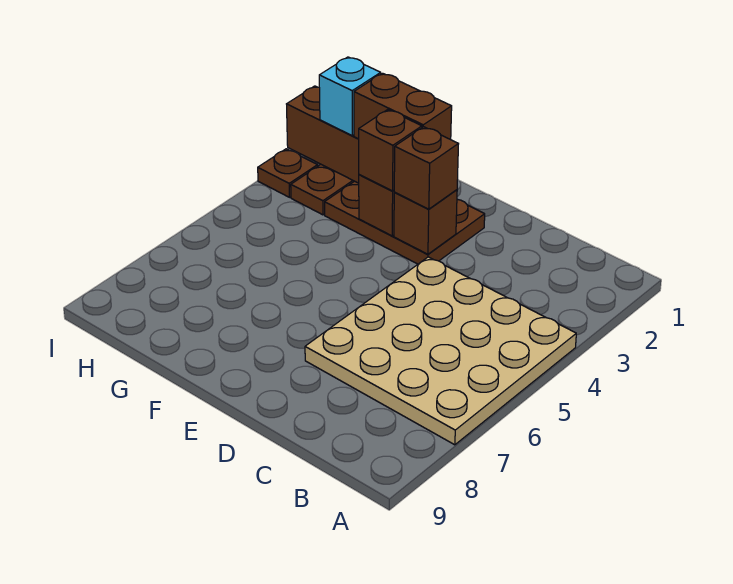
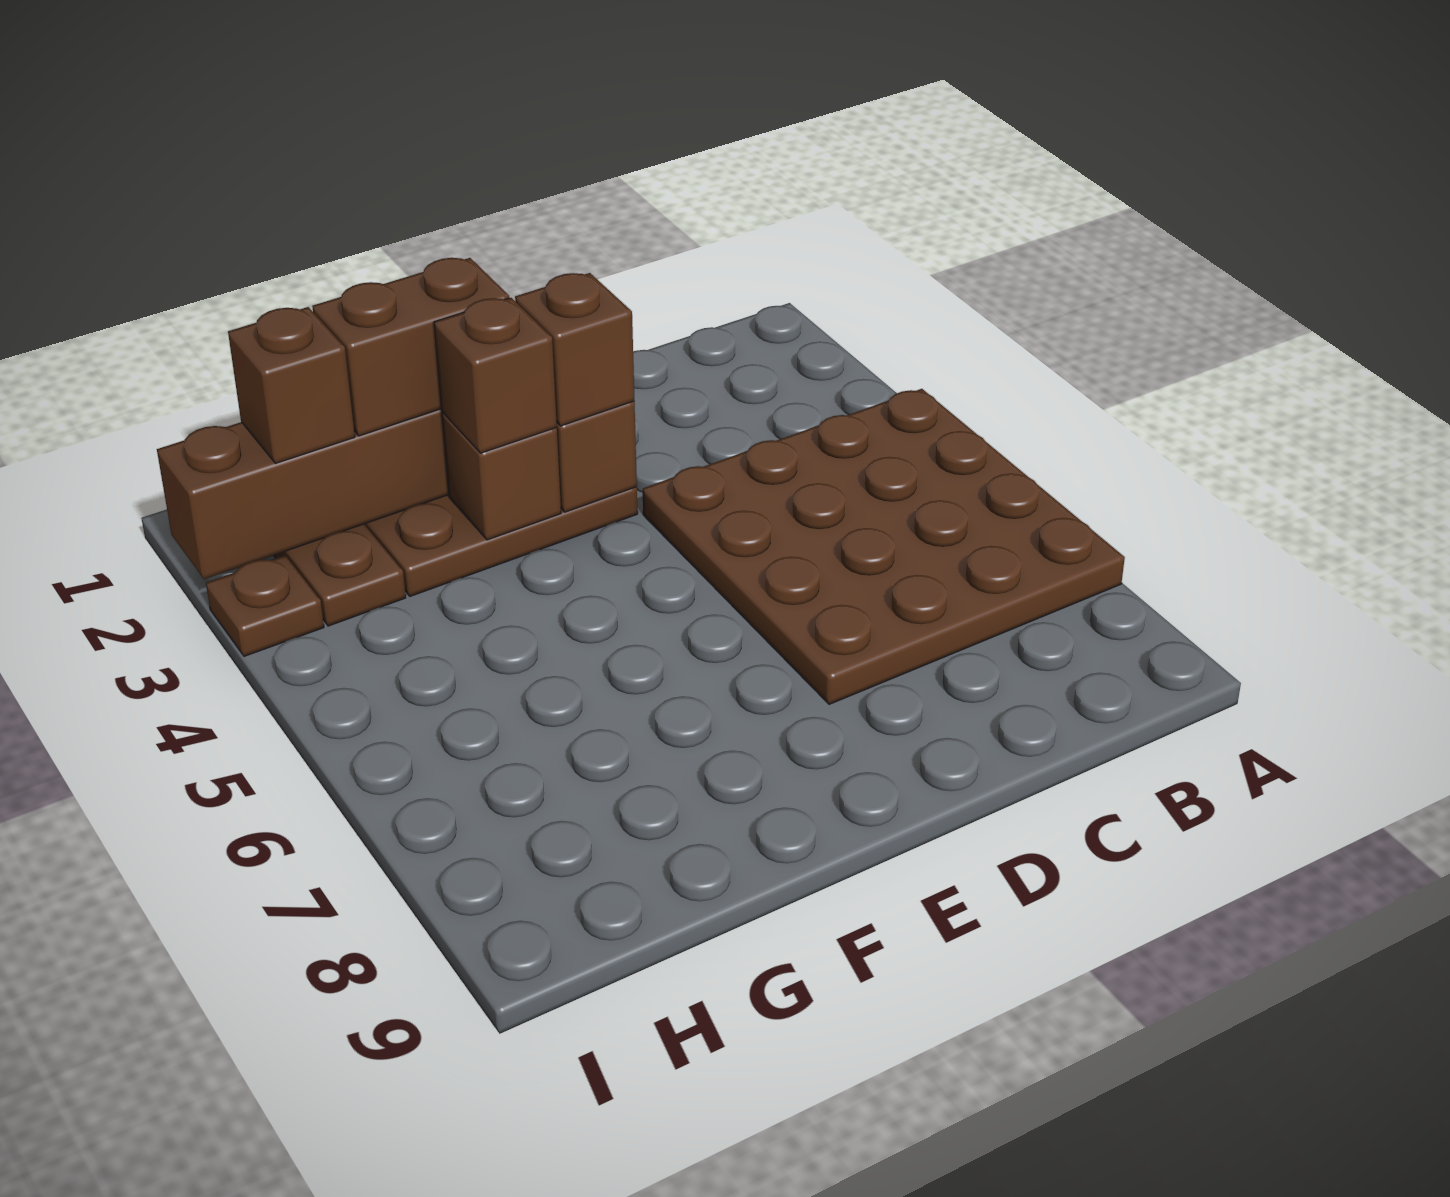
tan plate A4:D7 level 1 -> brown plate A4:D7 level 1
cyan brick H2 level 3 -> brown brick H2 level 3

